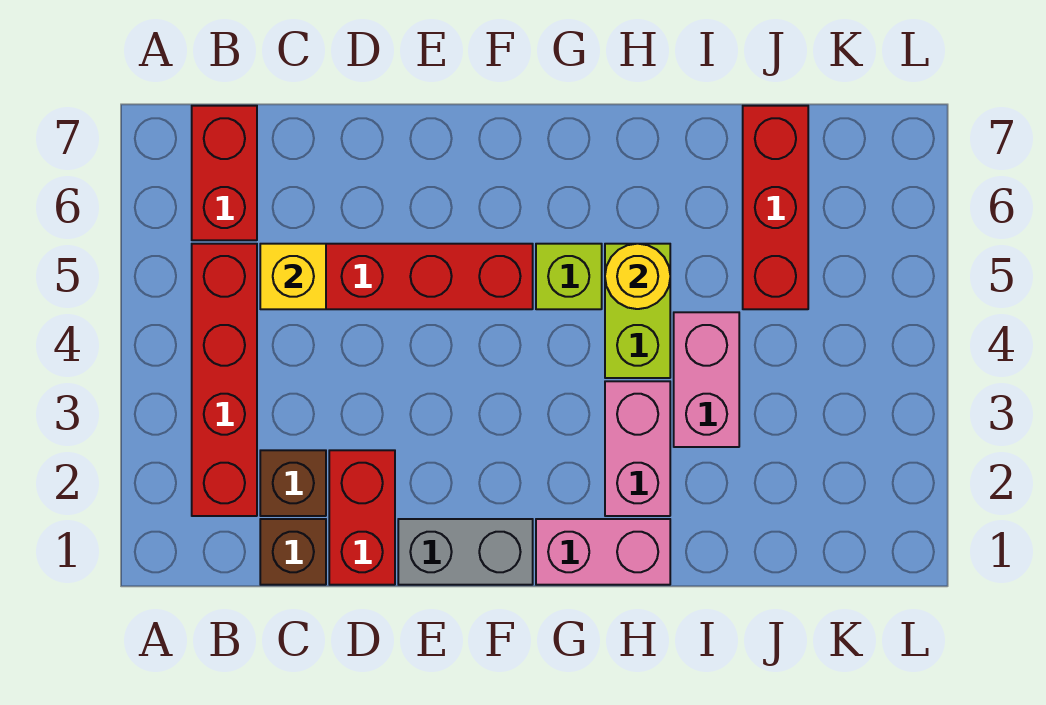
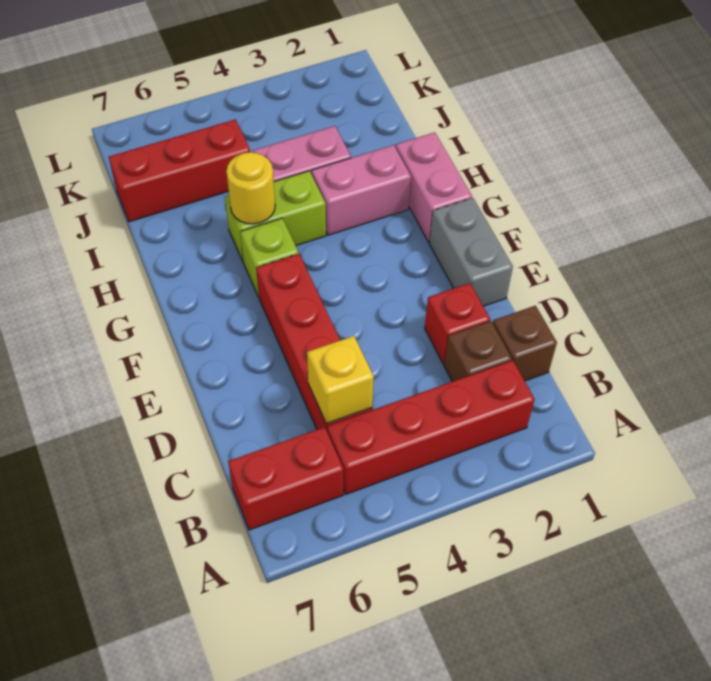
red brick D1:D2 level 1 -> red brick D2 level 1

